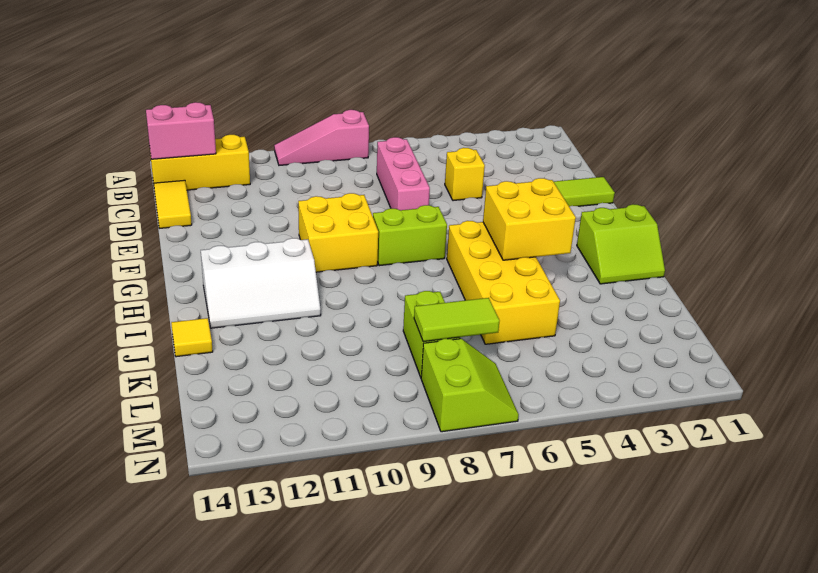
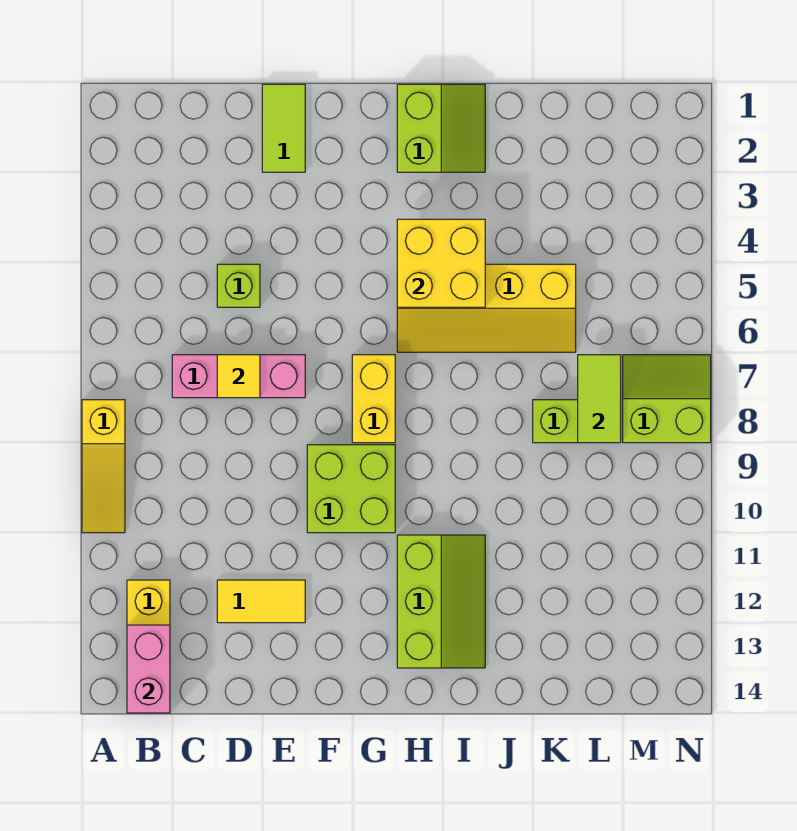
pink slope A8:A10 level 1 top 8 -> yellow slope A8:A10 level 1 top 8
yellow tile C14:D14 level 1 -> yellow tile D12:E12 level 1
yellow brick D5 level 1 -> lime brick D5 level 1
yellow brick F9:G10 level 1 -> lime brick F9:G10 level 1
lime brick G7:G8 level 1 -> yellow brick G7:G8 level 1
yellow brick H5:K6 level 1 -> yellow slope H5:K6 level 1 top 5
white slope H11:I13 level 1 top H -> lime slope H11:I13 level 1 top H
yellow tile J14 level 1 -> yellow tile D7 level 2

